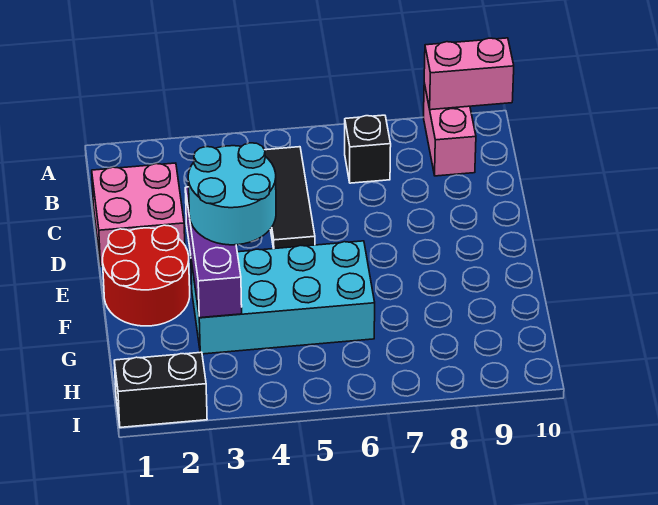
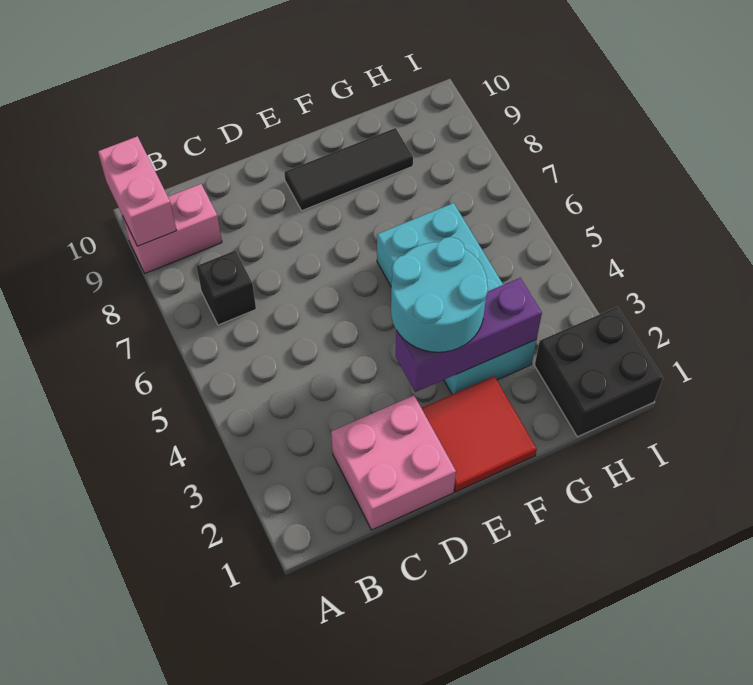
black tile B5:D5 level 1 -> black tile E9:G9 level 1
red round brick E1:F2 level 1 -> red tile E1:F2 level 1
black brick I1:I2 level 1 -> black brick H1:I2 level 1

